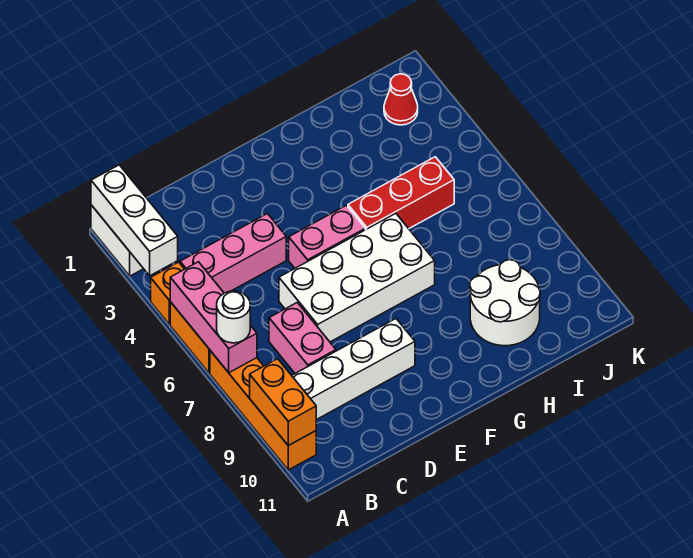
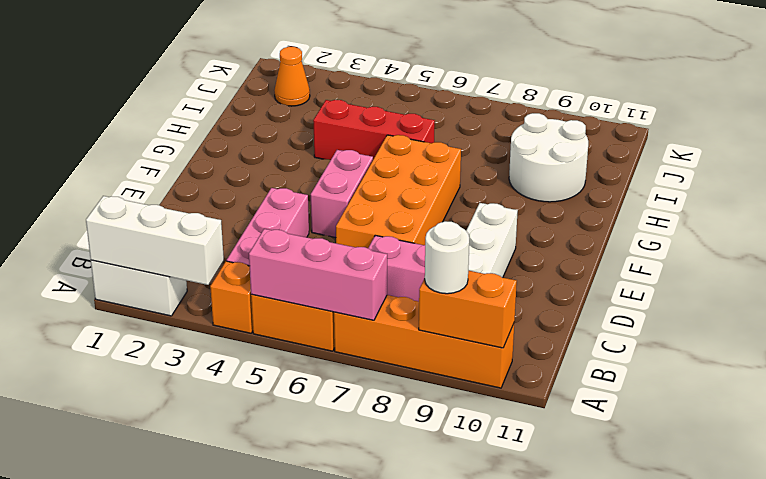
white round brick A7 level 3 -> white round brick A9 level 3
white brick D6:G7 level 1 -> orange brick D6:G7 level 1
red brick G5:I5 level 1 -> red brick H4:H6 level 1
red cone J2 level 1 -> orange cone J2 level 1

